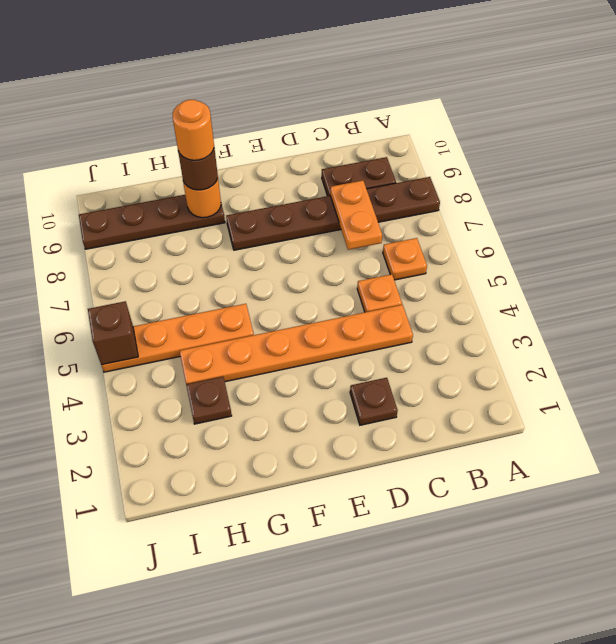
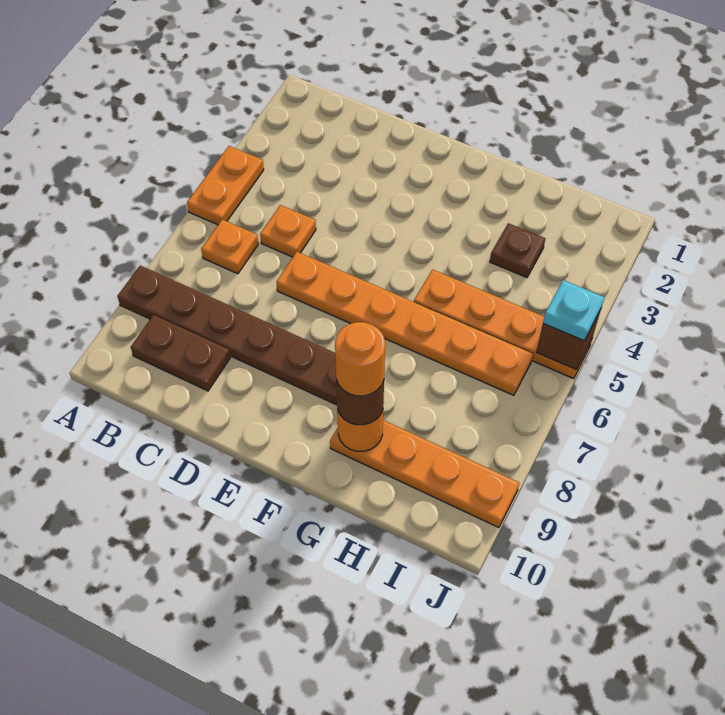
orange plate C4:H4 level 1 -> orange plate D6:I6 level 1
orange plate C7:C8 level 2 -> orange plate A4:A5 level 1
brown plate D2 level 1 -> none
brown plate G9:J9 level 1 -> orange plate G9:J9 level 1
none -> cyan plate J5 level 3

